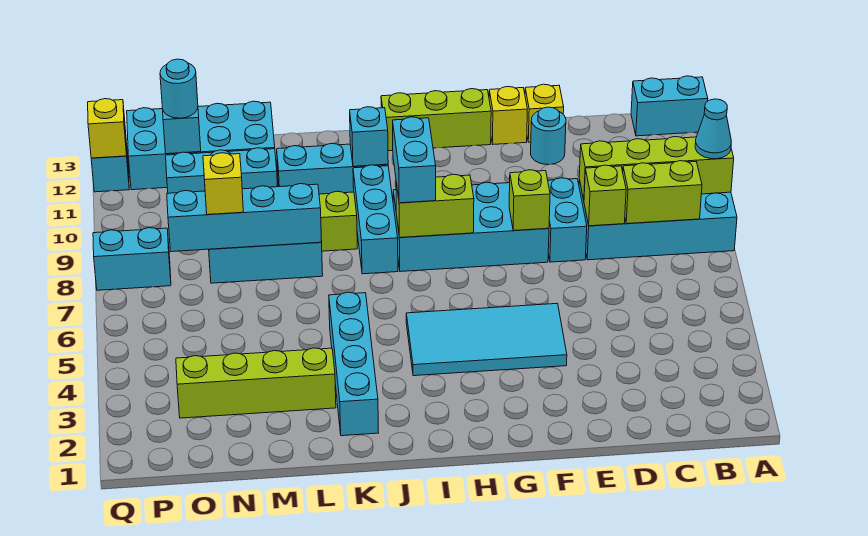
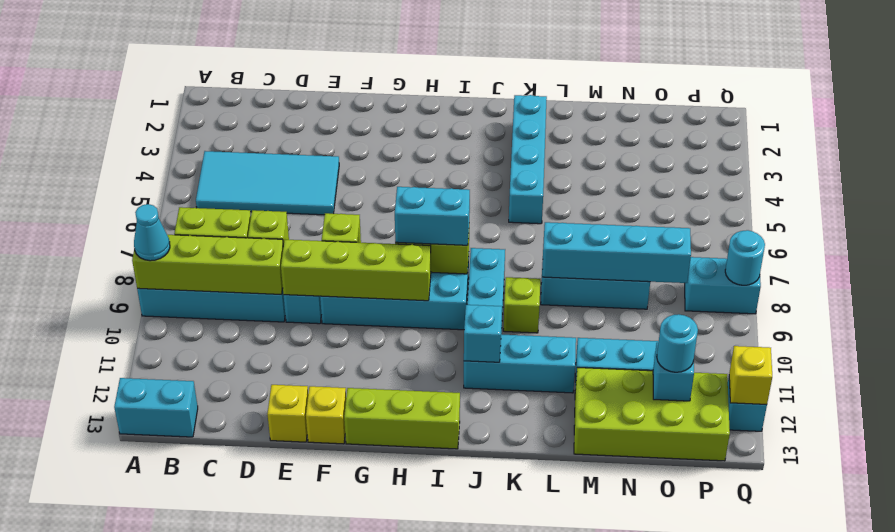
cyan round brick E12 level 1 -> cyan round brick Q8 level 2
cyan tile F4:I5 level 1 -> cyan tile B4:E5 level 1
cyan brick I8:I9 level 3 -> cyan brick H8:I8 level 3
lime brick L3:O3 level 1 -> lime brick E9:H9 level 2
cyan brick M12:P13 level 1 -> lime brick M12:P13 level 1
yellow brick N8 level 3 -> none

